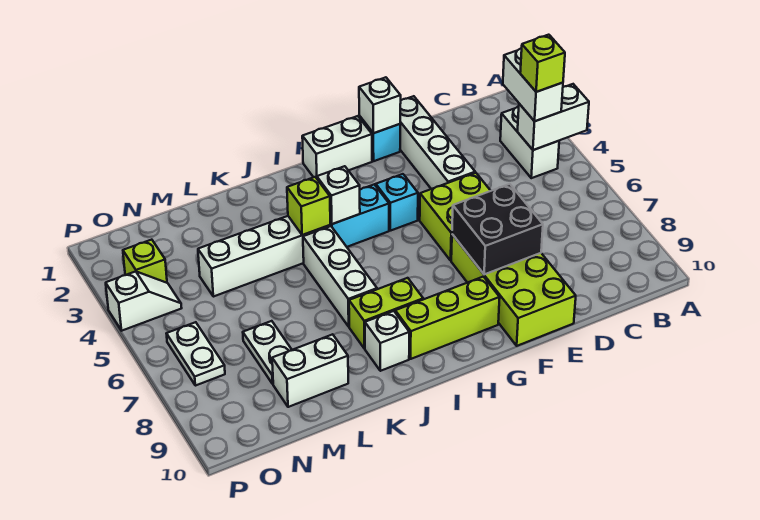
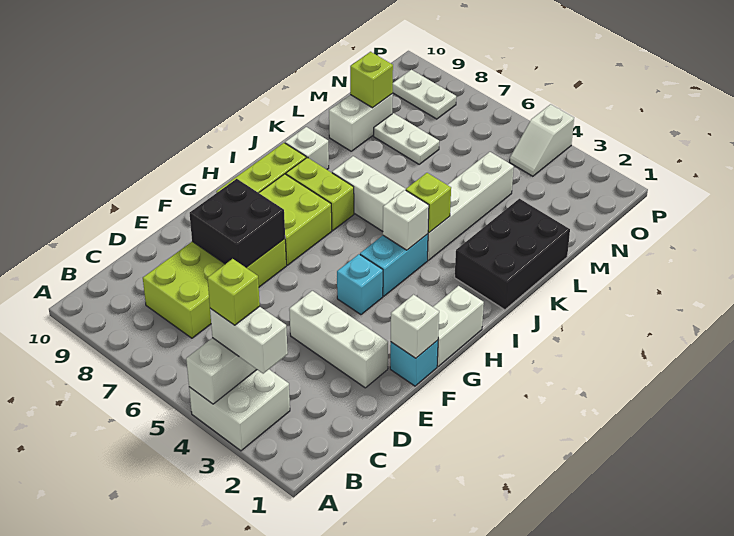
white brick B3:B4 level 1 -> white brick A3:B4 level 1
white brick E1:E4 level 1 -> white brick E2:E4 level 1
lime brick E5:F6 level 1 -> lime brick G7:H8 level 1
lime brick E7:F10 level 1 -> lime brick C7:F8 level 1
lime brick I8:J8 level 1 -> lime brick I7:I8 level 1
none -> black brick J1:L2 level 1
lime brick O3 level 1 -> lime brick M9 level 2
white plate O6:O7 level 1 -> white plate O8:O9 level 1

